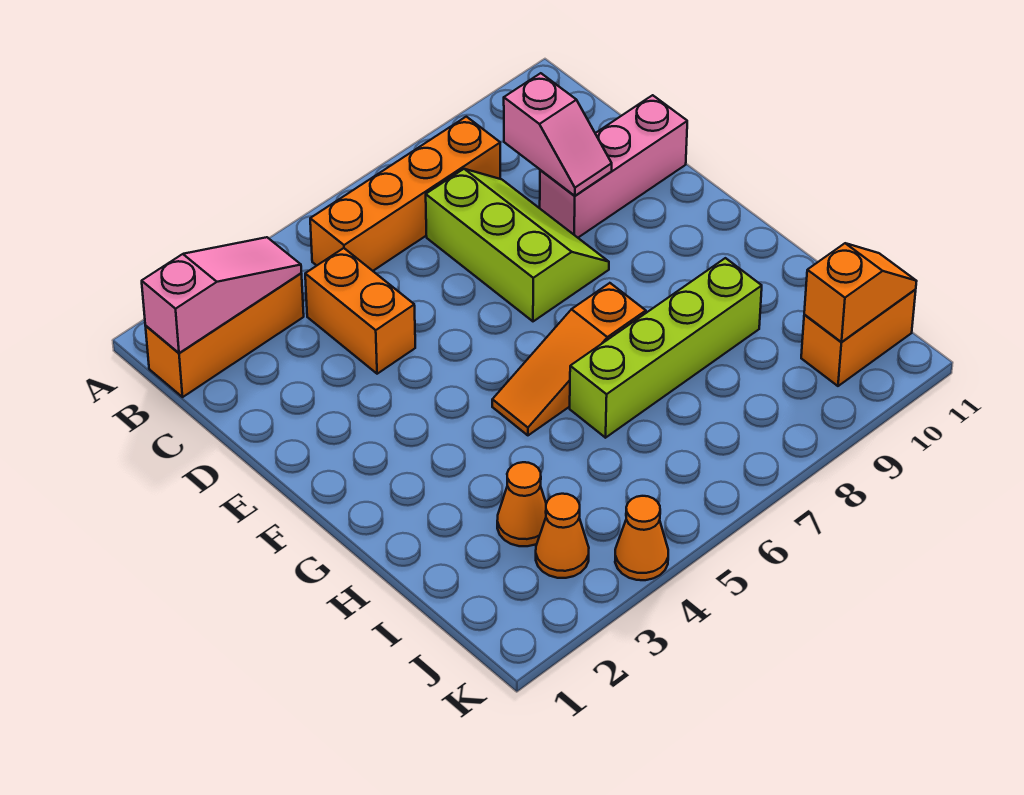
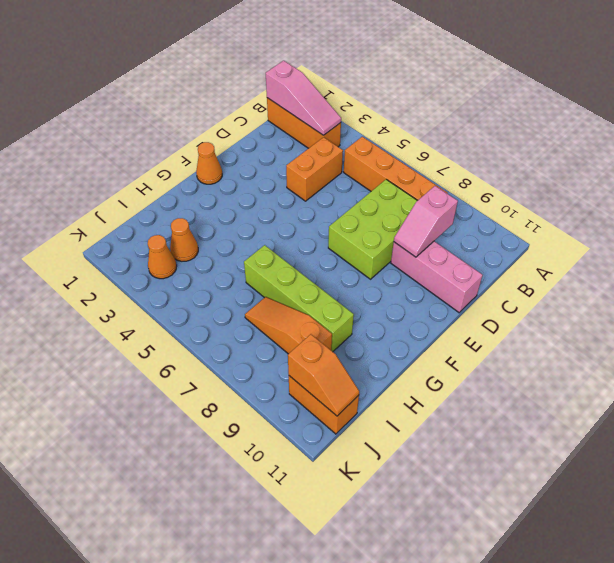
lime slope C7:E8 level 1 top 7 -> lime brick C7:E8 level 1
orange slope G5:G7 level 1 top 7 -> orange slope I7:I9 level 1 top 9
orange cone K4 level 1 -> orange cone F1 level 1

